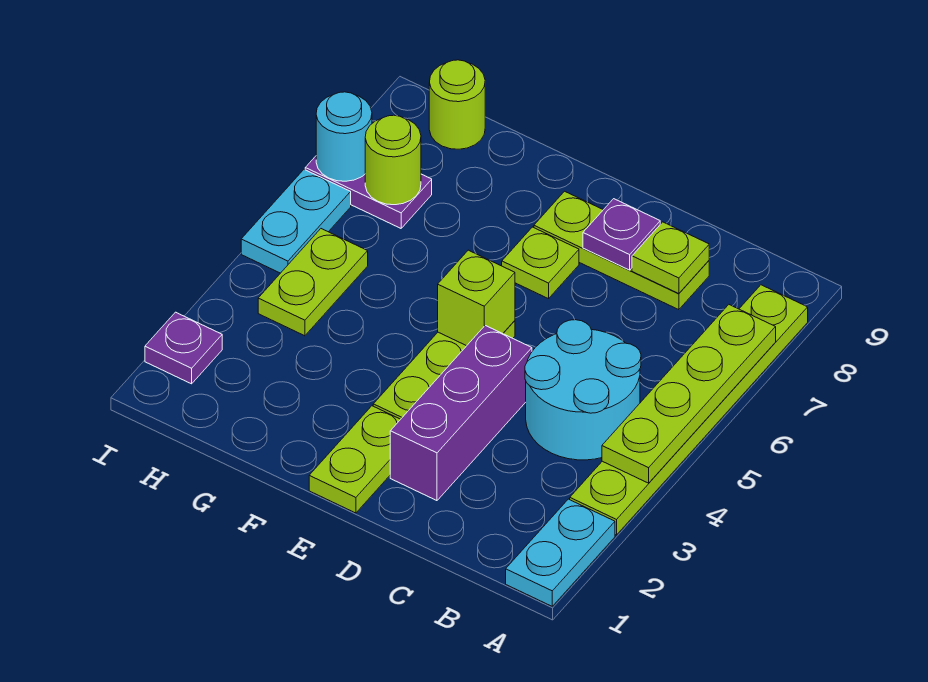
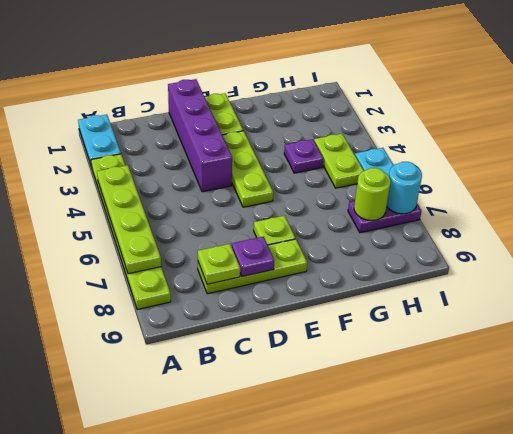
cyan round brick B4:C5 level 1 -> none
purple brick D2:D4 level 1 -> purple brick D1:D4 level 1
lime brick E5 level 2 -> none
lime round brick H9 level 1 -> none
purple plate I2 level 1 -> purple plate G4 level 1

